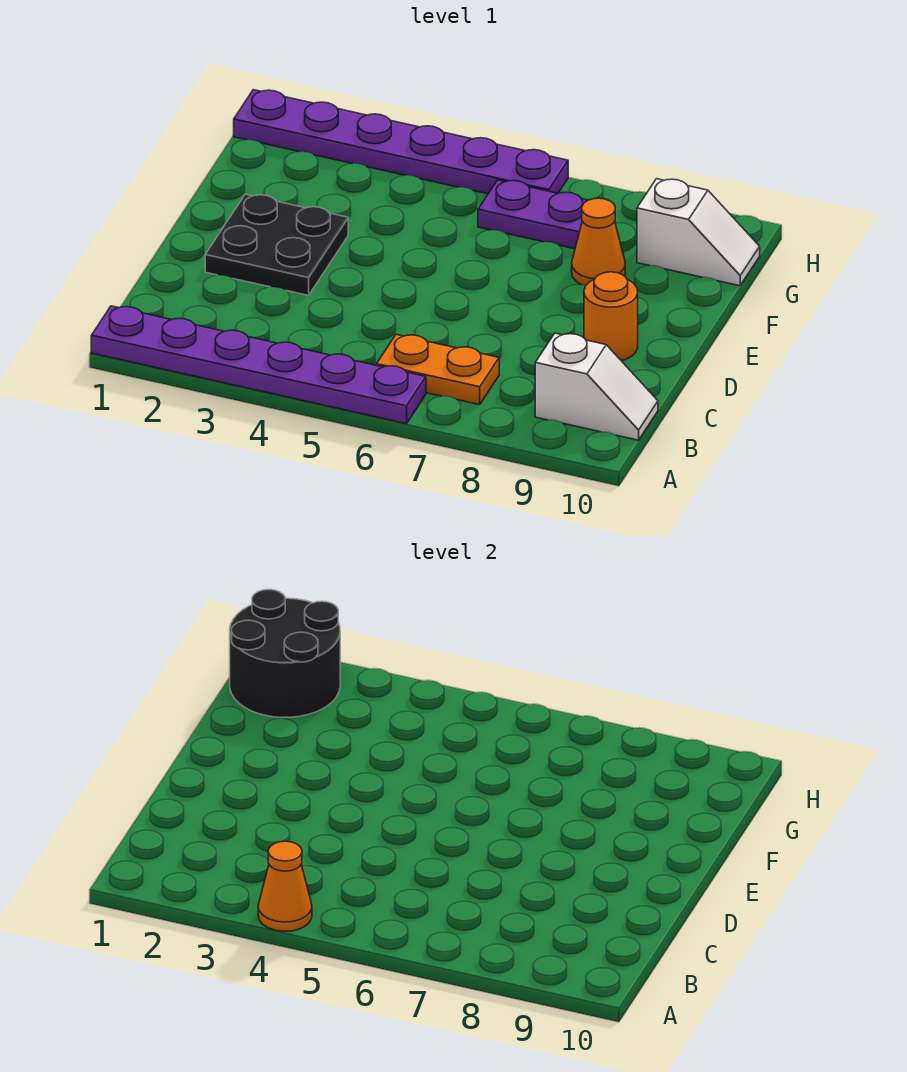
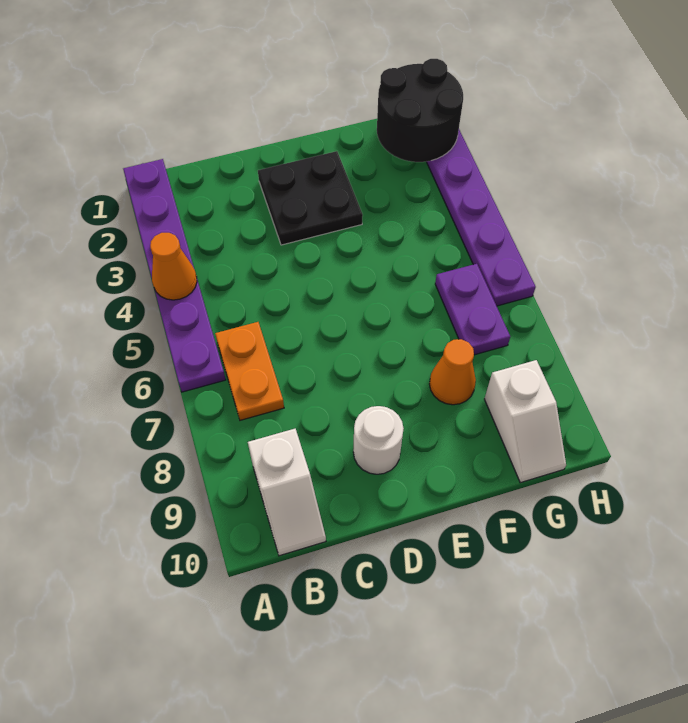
orange round brick D9 level 1 -> white round brick D9 level 1

